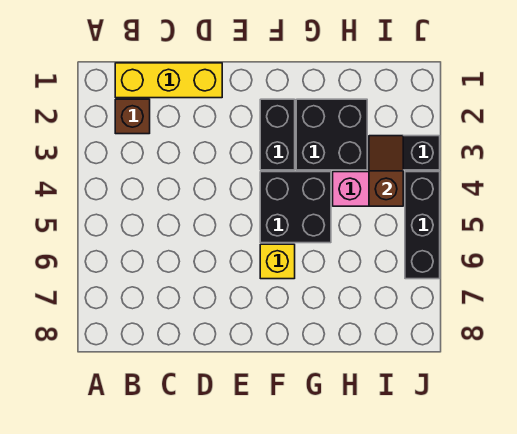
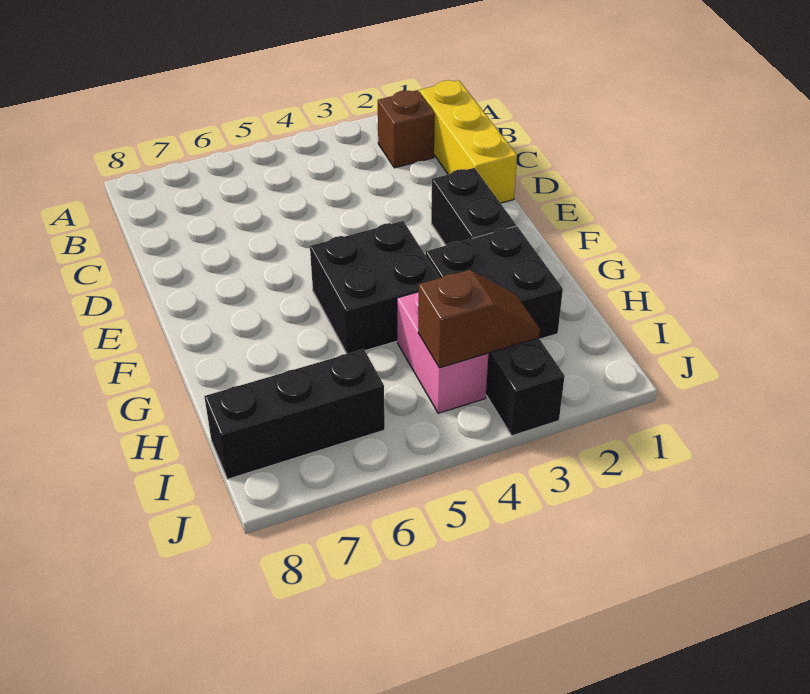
black brick F2:F3 level 1 -> black brick E2:F2 level 1
yellow brick F6 level 1 -> none
black brick J4:J6 level 1 -> black brick I6:I8 level 1

